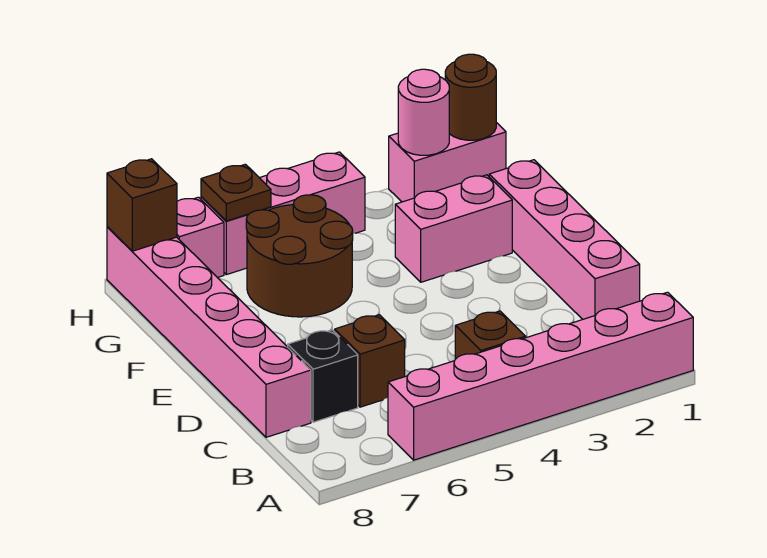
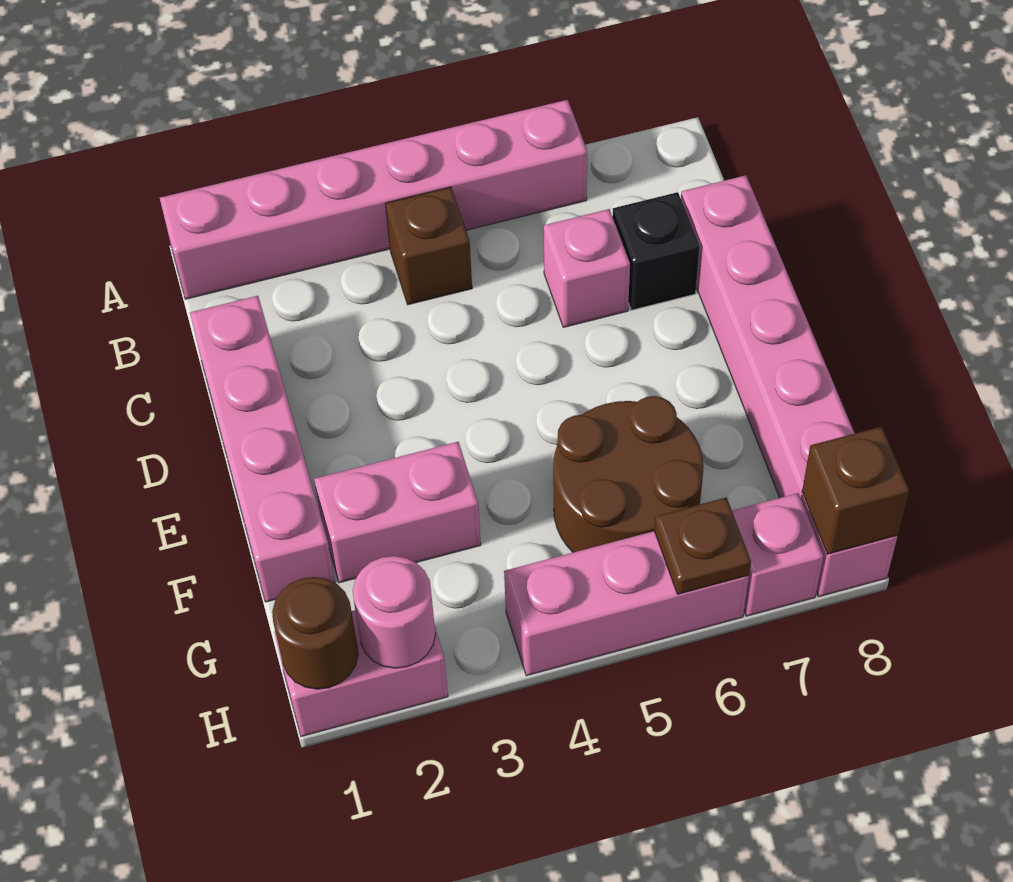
brown brick C6 level 1 -> pink brick C6 level 1

